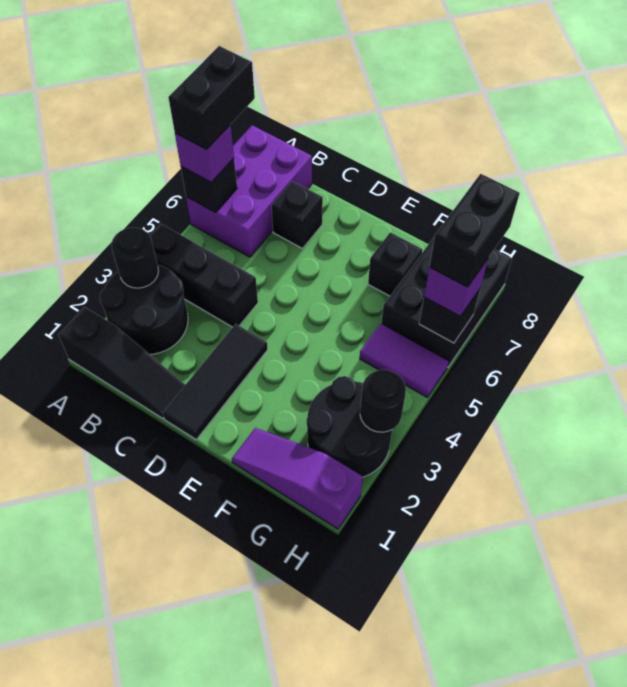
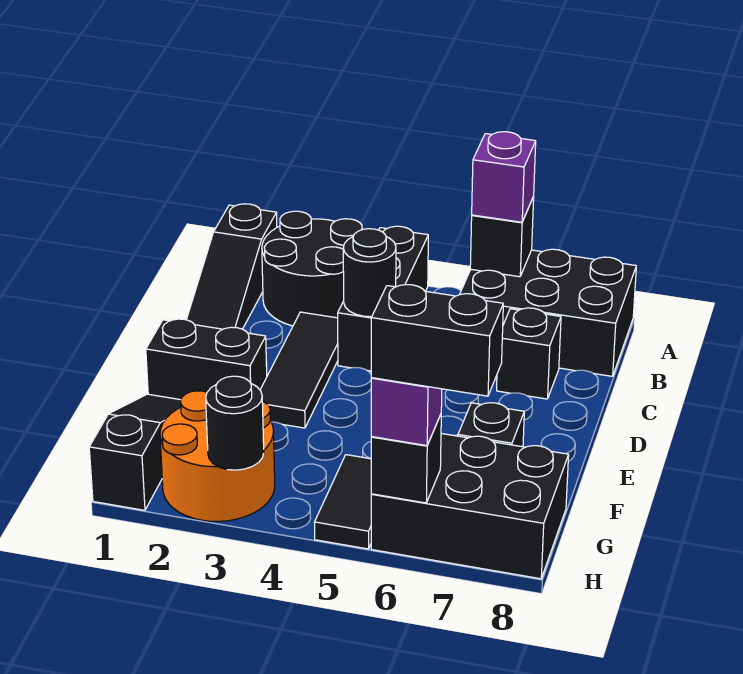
black round brick A3 level 2 -> black round brick C4 level 2
purple brick A6:B8 level 1 -> black brick A6:B8 level 1
black brick A6:A7 level 4 -> black brick E1:E2 level 1
black tile D1:D3 level 1 -> black tile C3:E3 level 1
purple slope F1:H1 level 1 top H -> black slope F1:H1 level 1 top H
black round brick G2:H3 level 1 -> orange round brick G2:H3 level 1
purple tile G5:H5 level 1 -> black tile G5:H5 level 1

